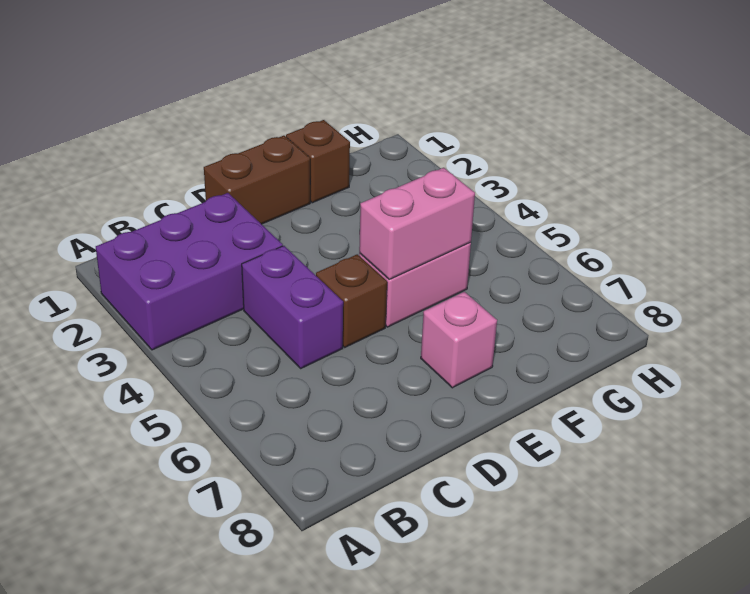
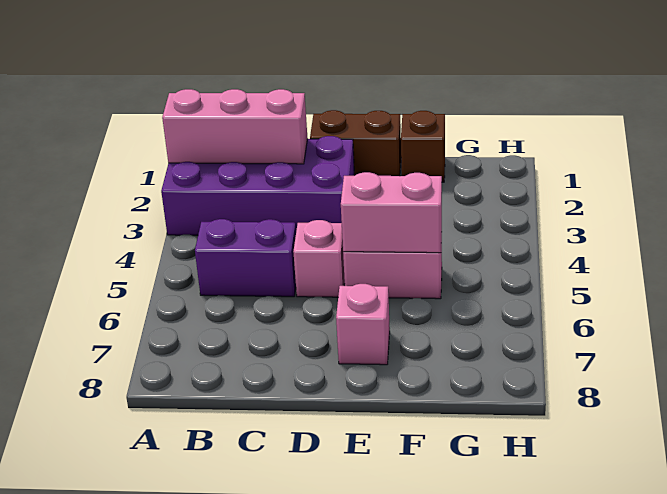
purple brick A2:C3 level 1 -> purple brick A2:D3 level 1
none -> pink brick A2:C2 level 2
purple brick C4:C5 level 1 -> purple brick B5:C5 level 1
brown brick D5 level 1 -> pink brick D5 level 1

